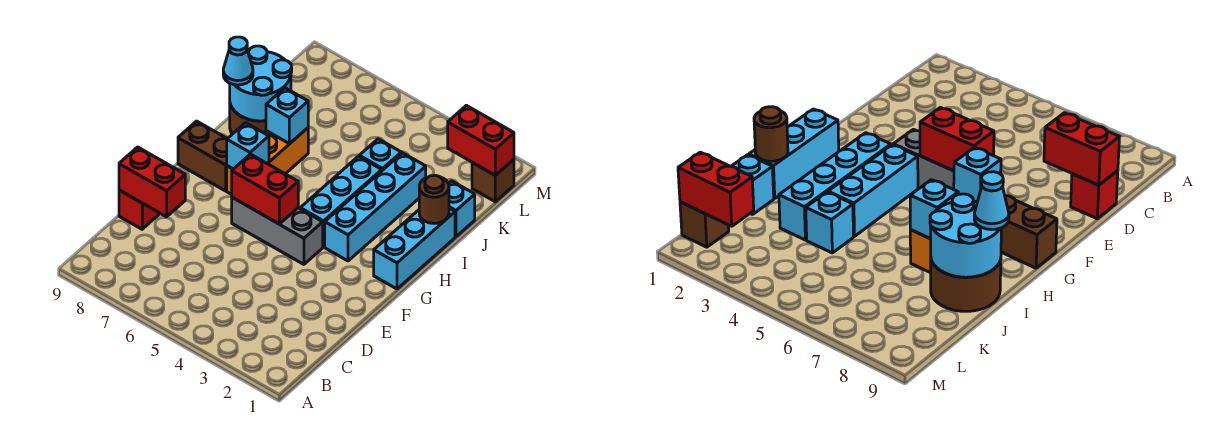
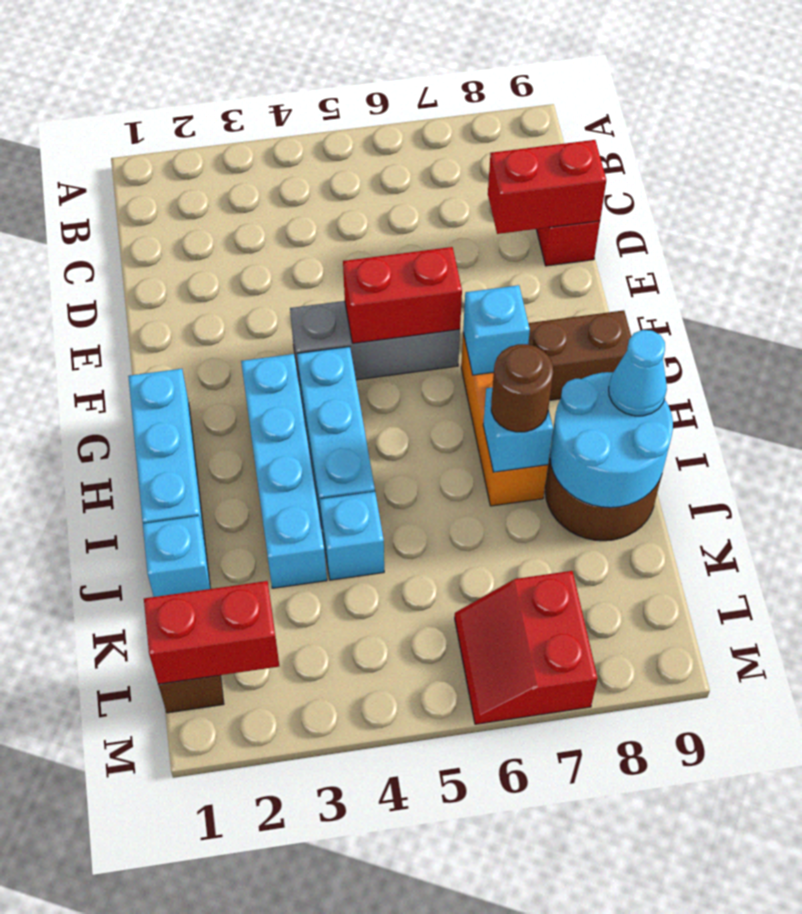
brown round brick I1 level 2 -> brown round brick I7 level 3
none -> red slope L6:M7 level 1 top 7

